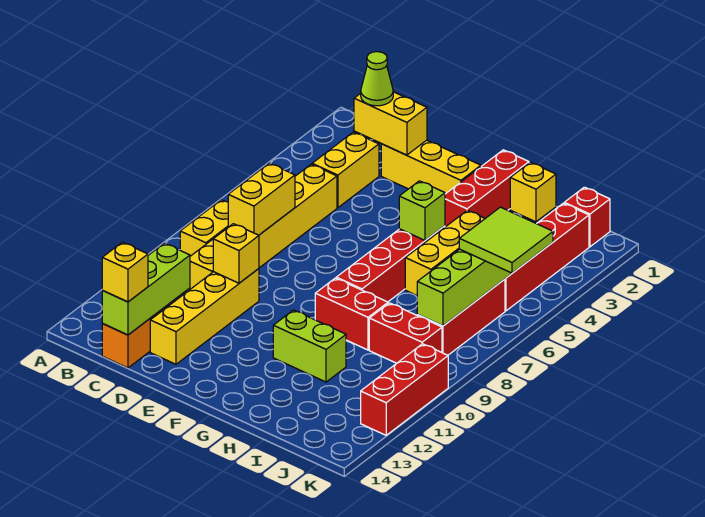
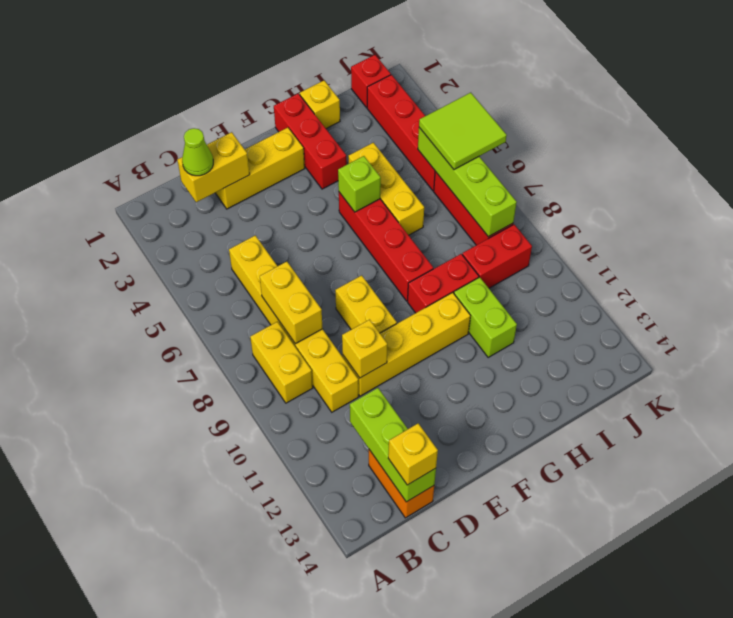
yellow brick C3:C4 level 1 -> yellow brick E8:E9 level 1
yellow brick D10:D13 level 1 -> yellow brick D10:G10 level 1
lime brick G11:H11 level 1 -> lime brick H10:H11 level 1
red brick K10:K12 level 1 -> none

